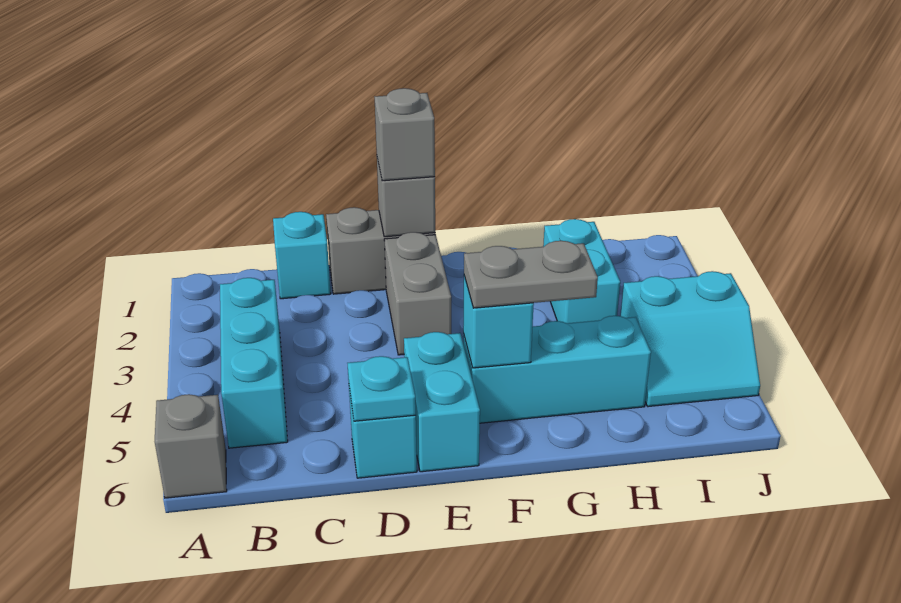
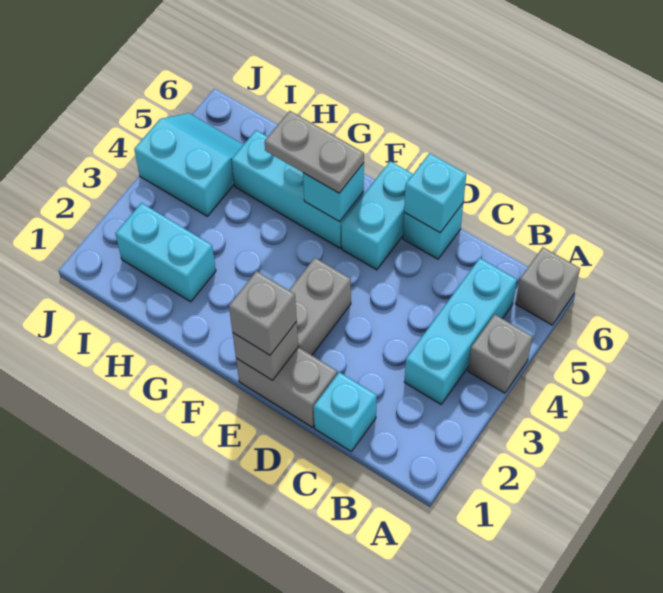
none -> grey brick A4 level 1
cyan plate D6 level 2 -> cyan brick D6 level 2
cyan brick H2:H3 level 1 -> cyan brick H2:I2 level 1

